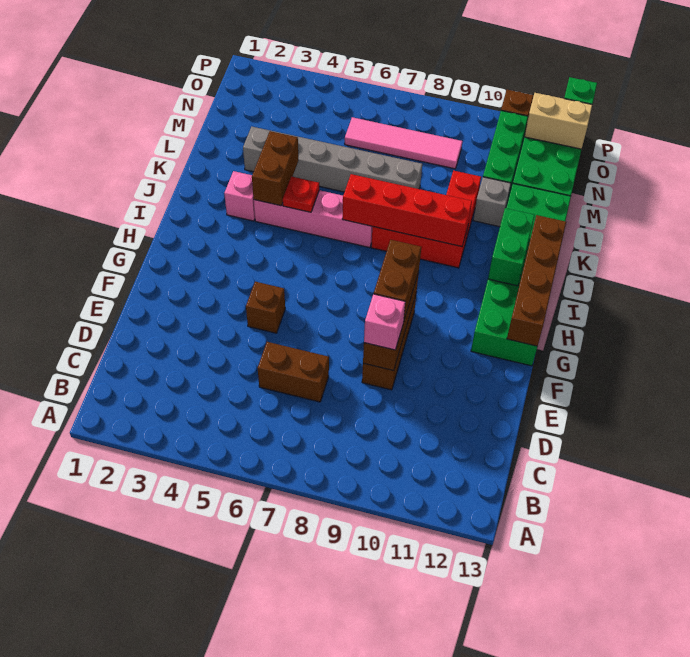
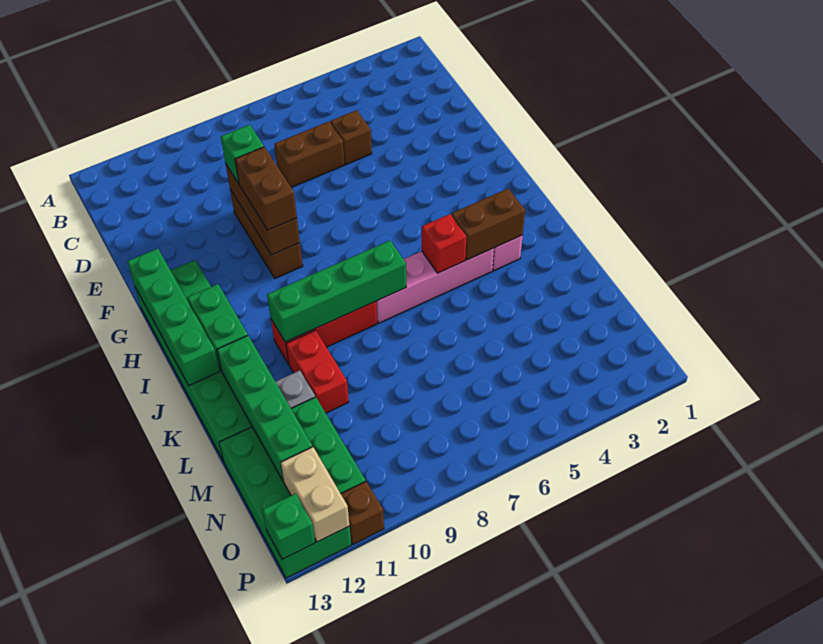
pink brick E9 level 3 -> green brick E9 level 3
brown brick F5 level 1 -> brown brick D5 level 1
brown brick G13:J13 level 2 -> green brick G13:J13 level 2
brown brick J4:K4 level 2 -> brown brick J3:J4 level 2
red plate J5 level 2 -> red brick J5 level 2
red brick J7:J10 level 2 -> green brick J7:J10 level 2
none -> green brick K12:N12 level 2
grey brick L3:L8 level 1 -> none
pink tile N6:N9 level 1 -> none
tan brick O12:O13 level 2 -> tan brick O12:P12 level 2

